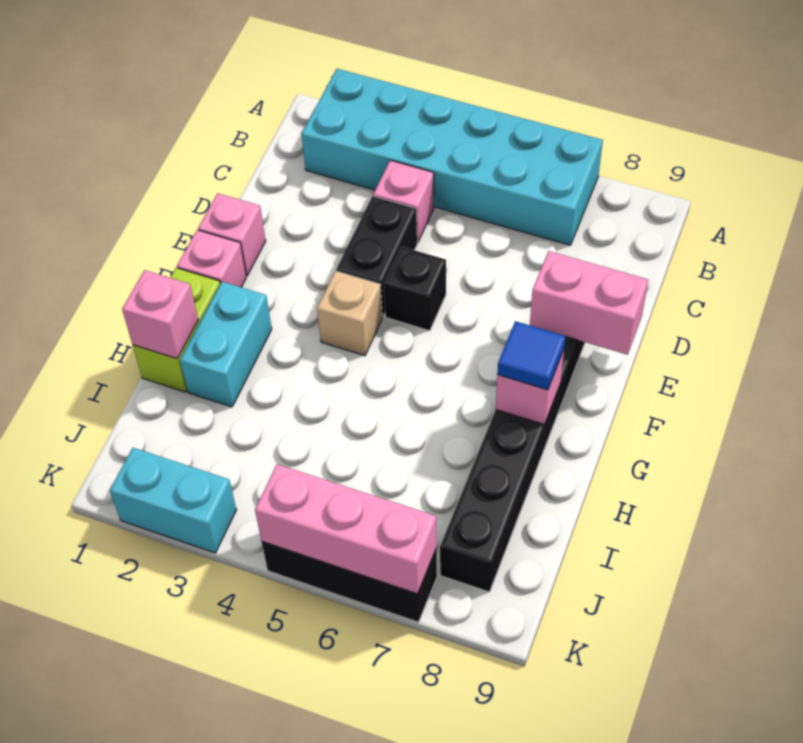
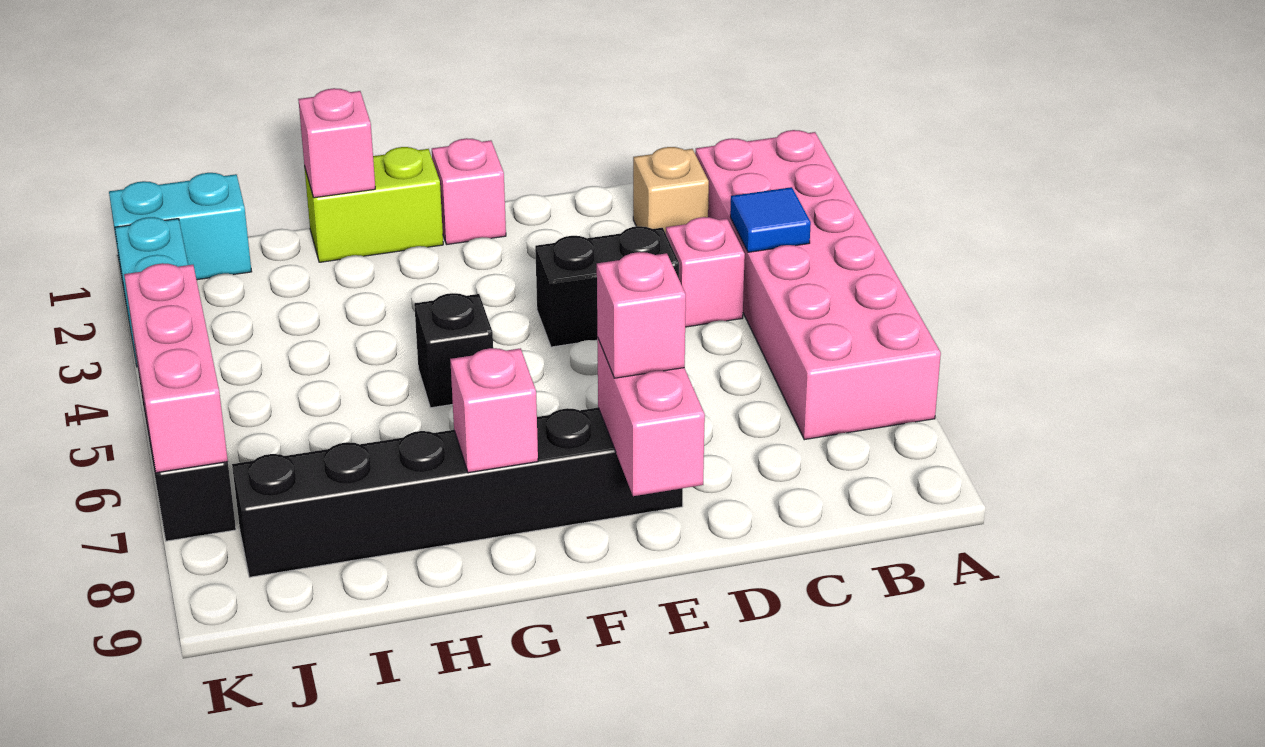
cyan brick A2:B7 level 1 -> pink brick A2:B7 level 1
pink brick E1 level 1 -> pink brick E8 level 3
black brick E5 level 1 -> black brick G5 level 1
tan brick F4 level 1 -> tan brick C2 level 1
cyan brick G2:H2 level 1 -> cyan brick J1:K1 level 1
blue tile G8 level 3 -> blue tile B4 level 2

